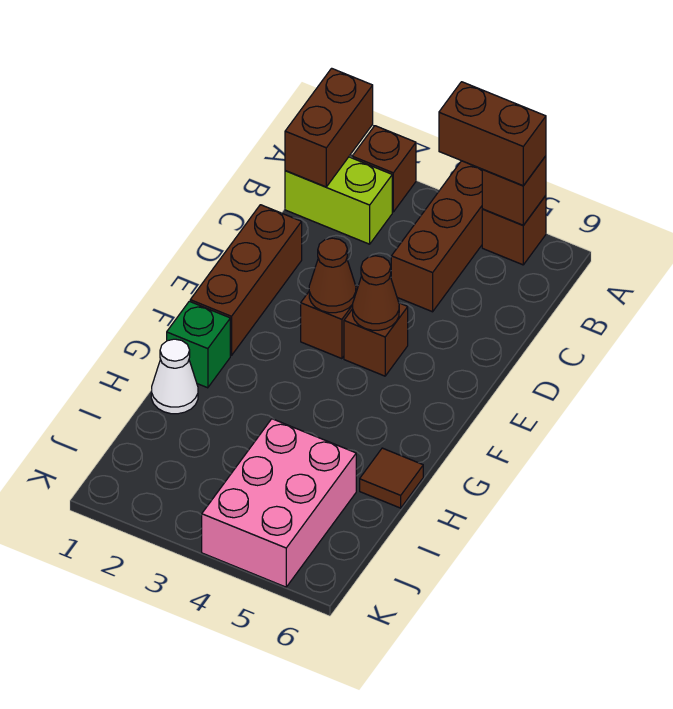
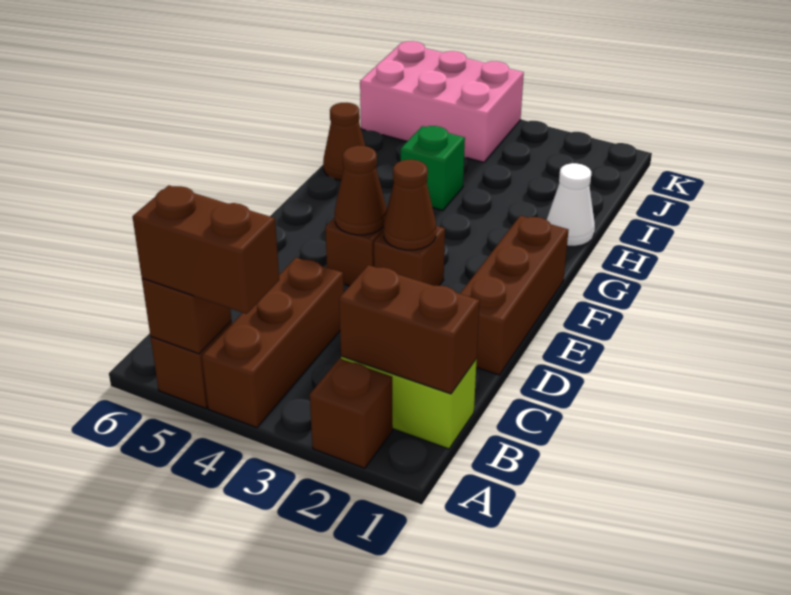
brown brick A1:B1 level 2 -> brown brick B1:B2 level 2
green brick G1 level 1 -> green brick H4 level 1
brown tile H6 level 1 -> brown cone H6 level 1
pink brick I4:K5 level 1 -> pink brick J4:K6 level 1

